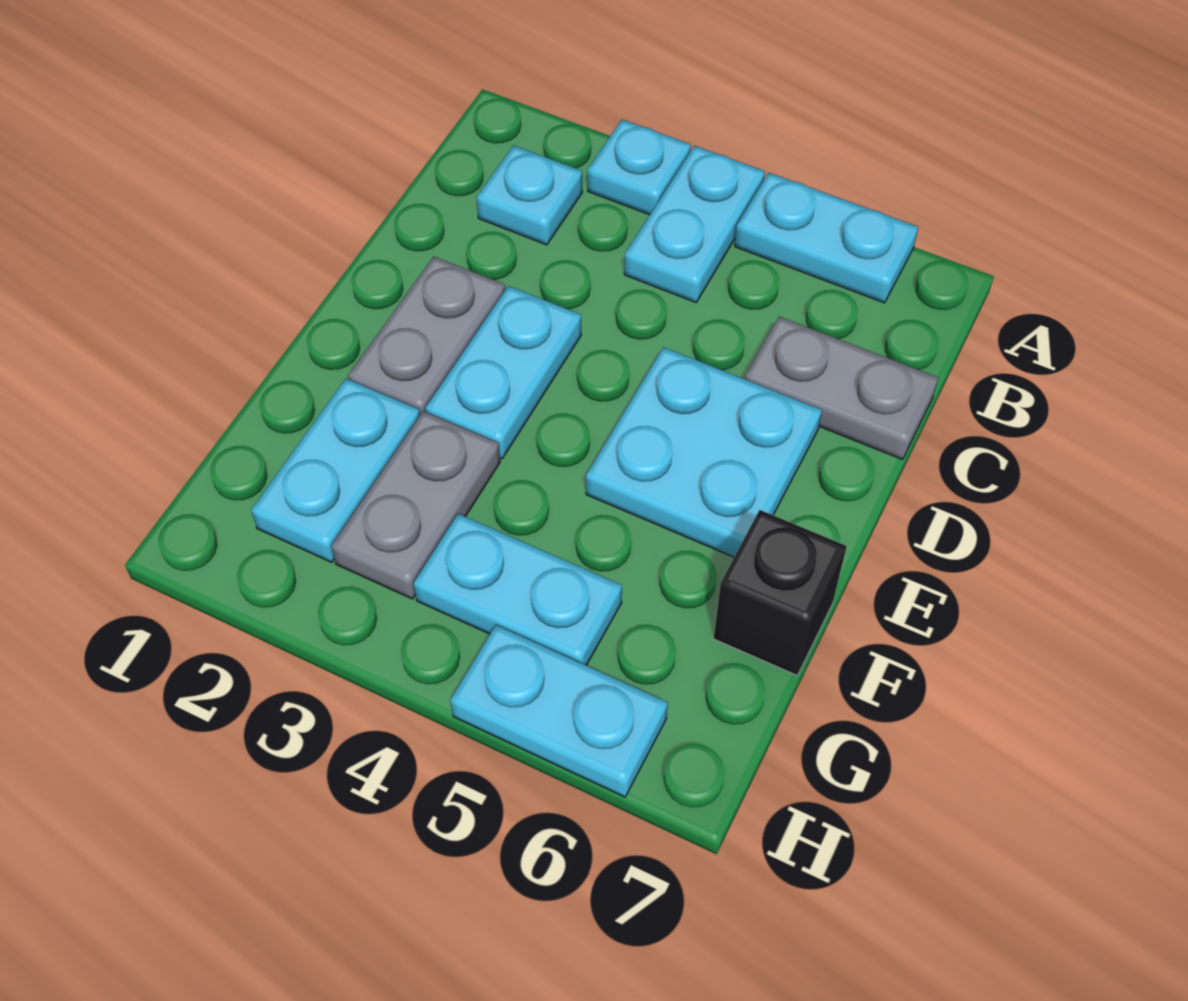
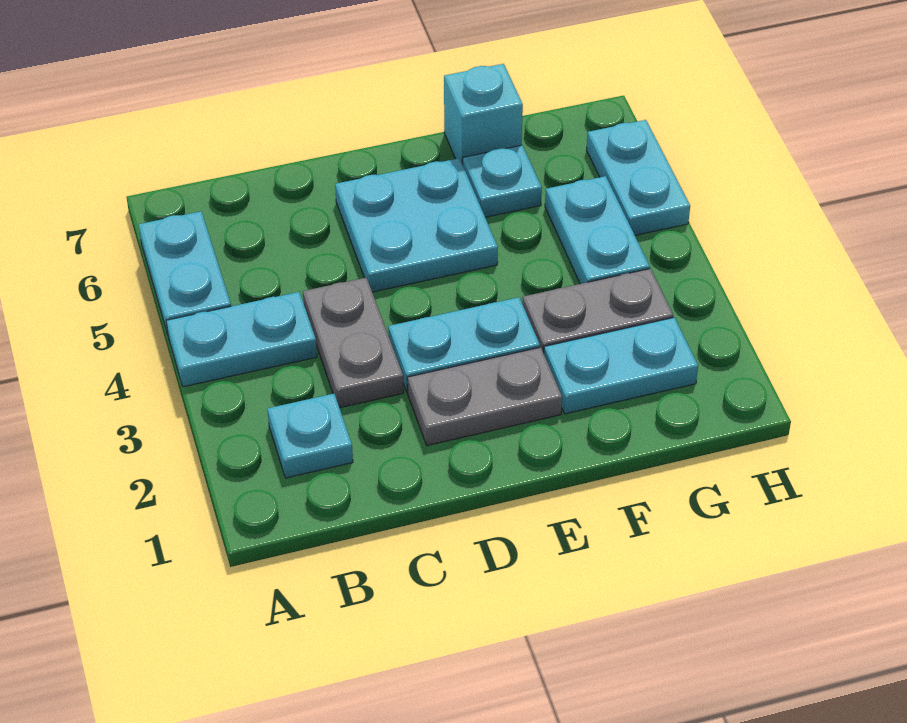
cyan plate A3 level 1 -> cyan plate F6 level 1
grey plate C6:C7 level 1 -> grey plate C3:C4 level 1
black brick F7 level 1 -> cyan brick F7 level 1

